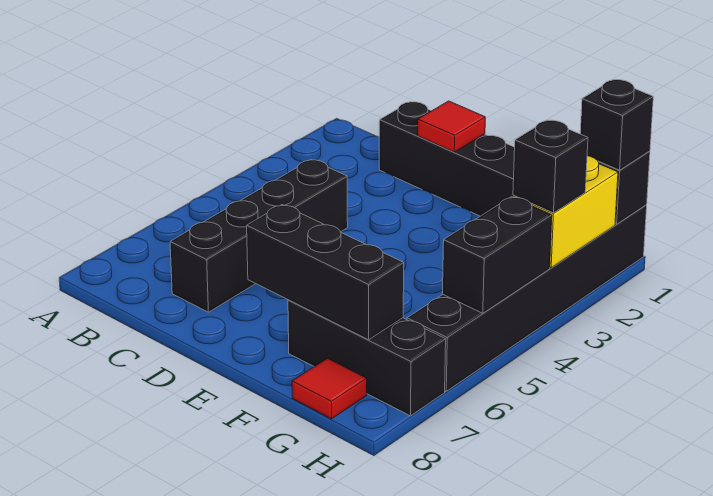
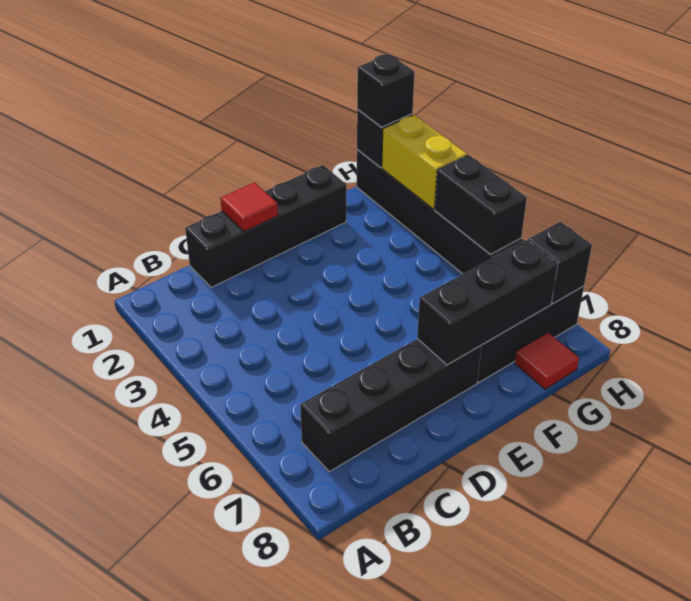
black brick C4:C7 level 1 -> black brick B7:E7 level 1
black brick H3 level 3 -> black brick H7 level 2

